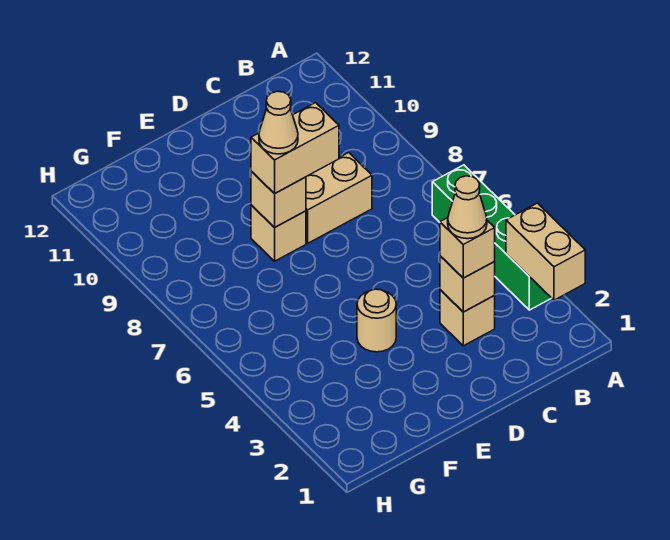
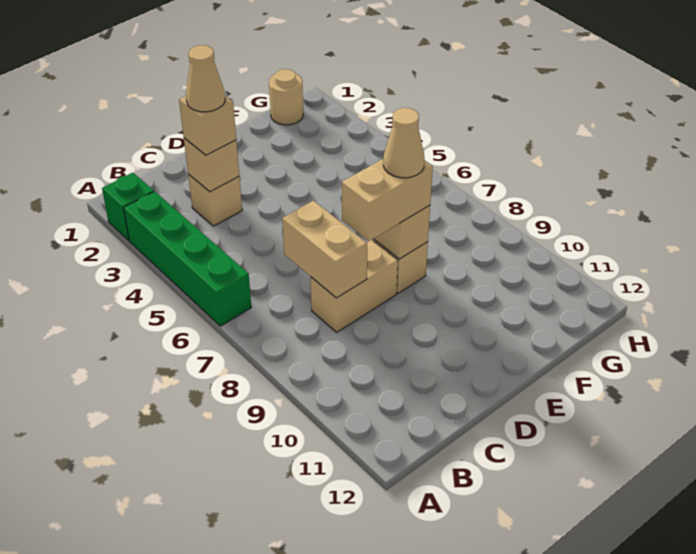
none -> green brick A2 level 1
tan brick A2:A3 level 2 -> tan brick C7:C8 level 2
tan round brick E4 level 1 -> tan round brick G1 level 1

